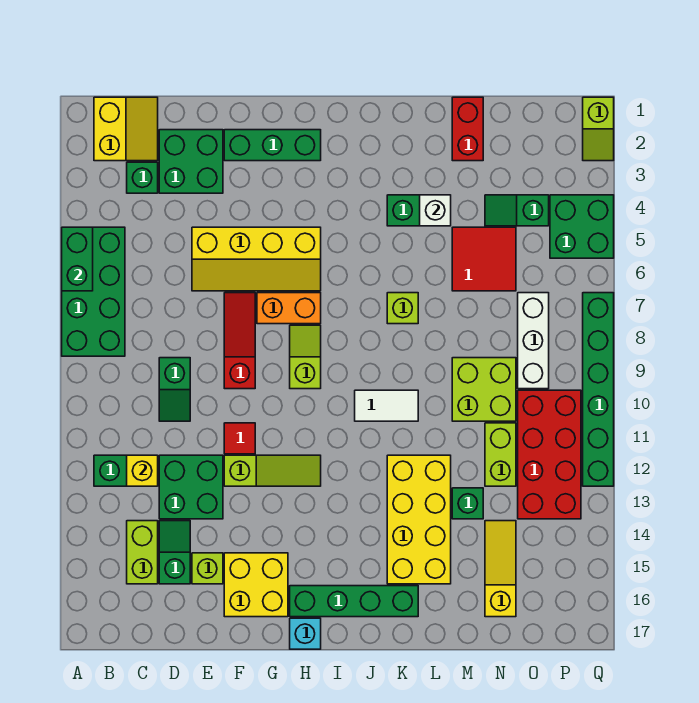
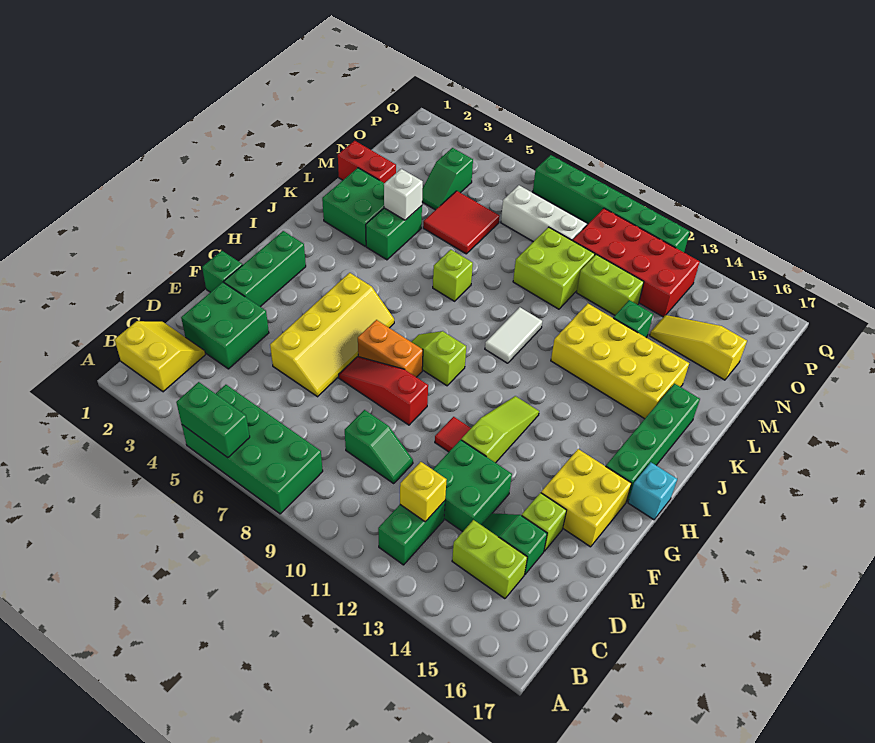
green brick C3 level 1 -> green brick F1 level 1
orange brick G7:H7 level 1 -> orange brick G7:G8 level 1
green brick P4:Q5 level 1 -> green brick K2:L3 level 1
lime slope Q1:Q2 level 1 top 1 -> none

